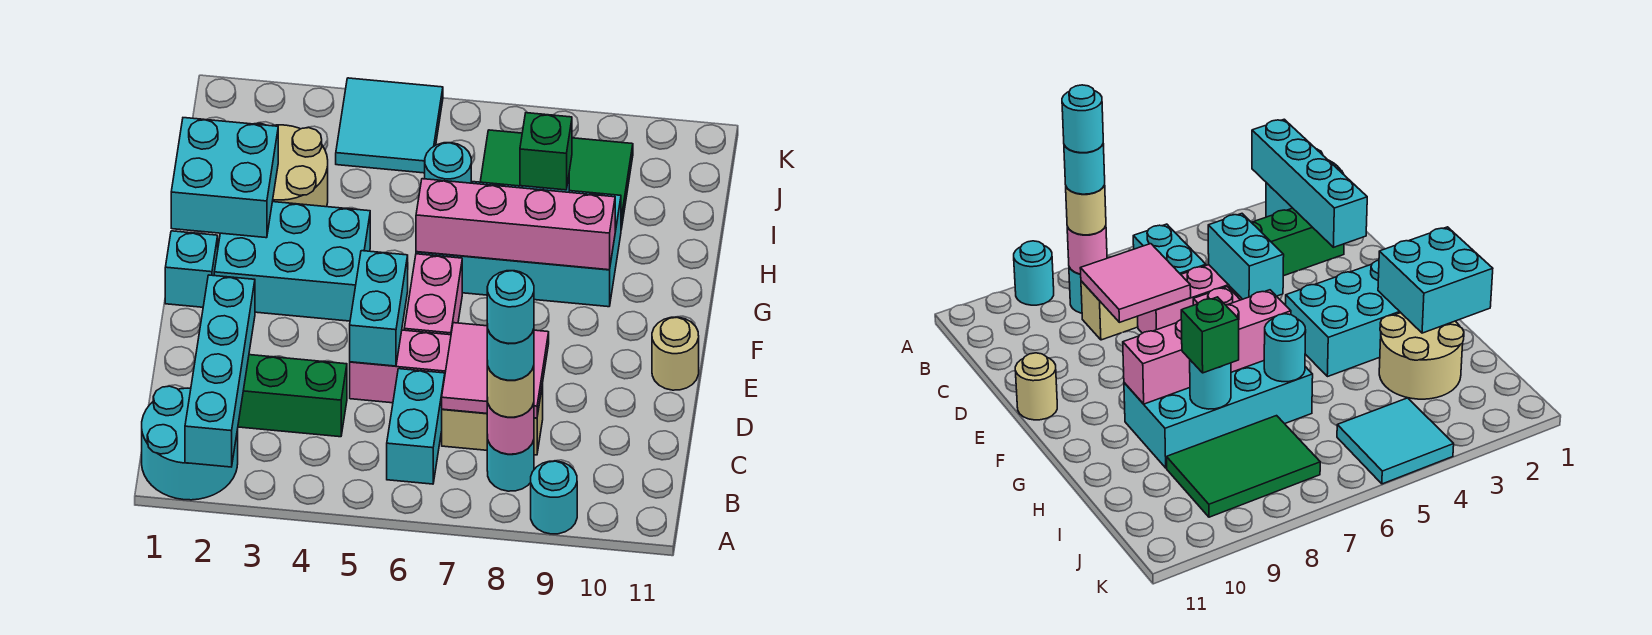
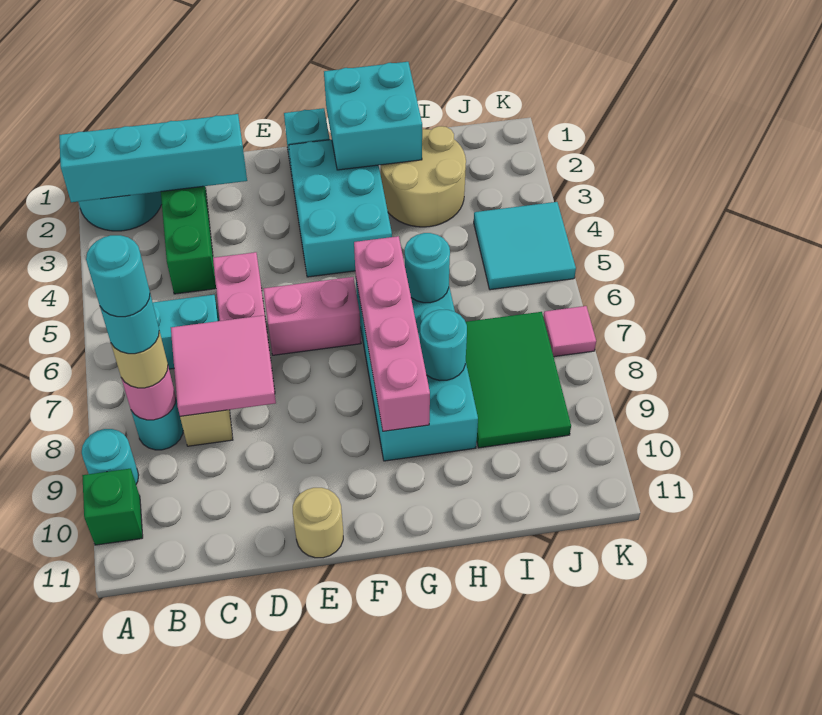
cyan brick D5:E5 level 2 -> none
green brick H8 level 3 -> green brick A10 level 1
none -> pink tile K7 level 1

